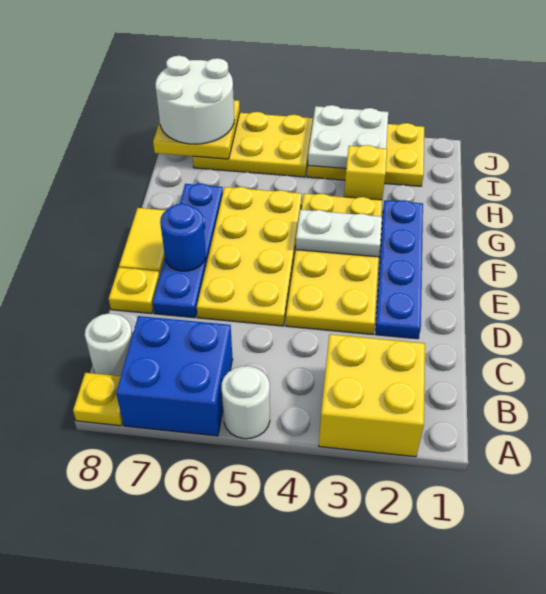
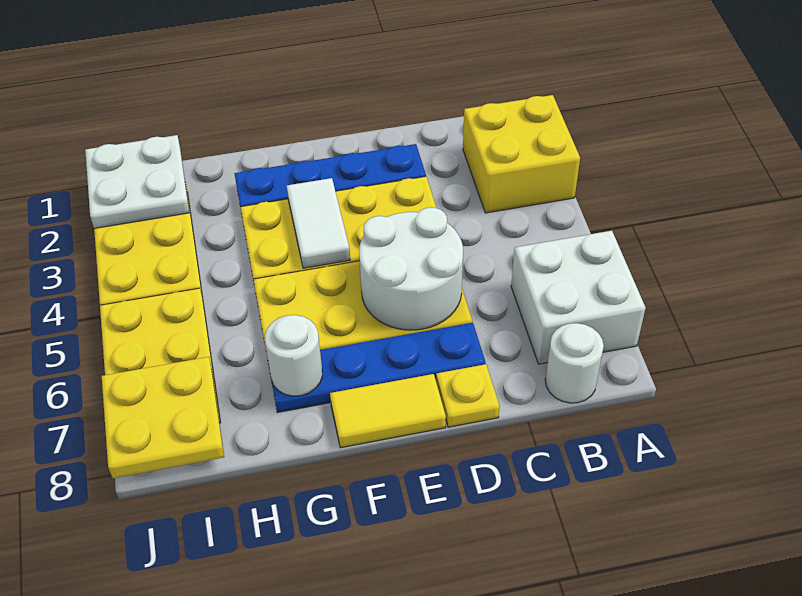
white round brick A5 level 1 -> white round brick G7 level 2
blue brick A6:B7 level 1 -> white brick A6:B7 level 1
yellow plate A8 level 1 -> none
blue round brick E7 level 2 -> none
white plate F3:F4 level 2 -> white tile F3:F4 level 2
yellow brick H3 level 1 -> none
white plate I3:J4 level 2 -> white plate I1:J2 level 2
white round brick I7:J8 level 3 -> white round brick D5:E6 level 2

